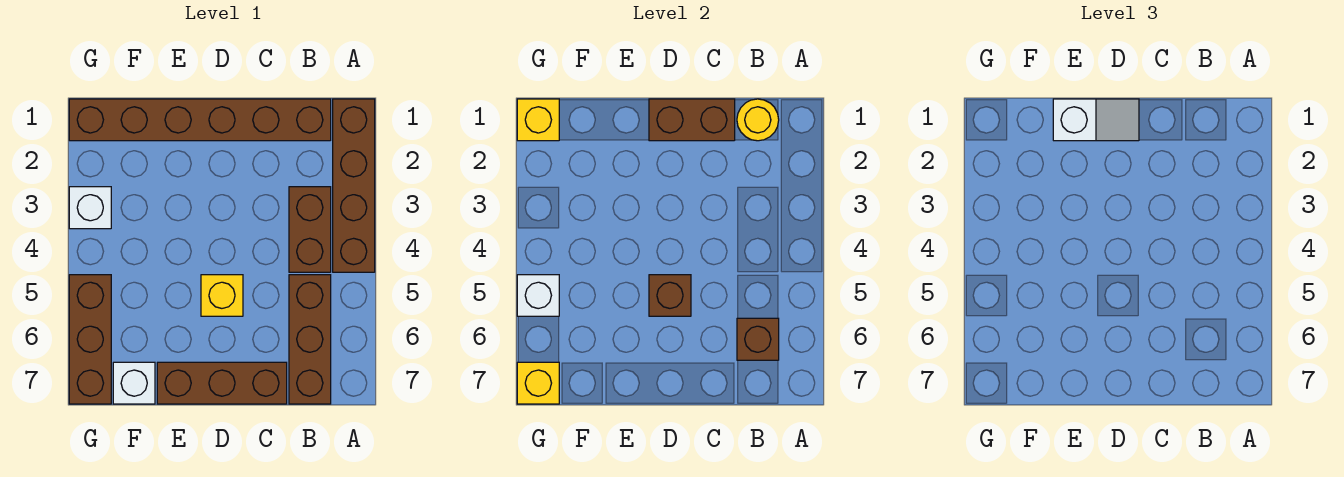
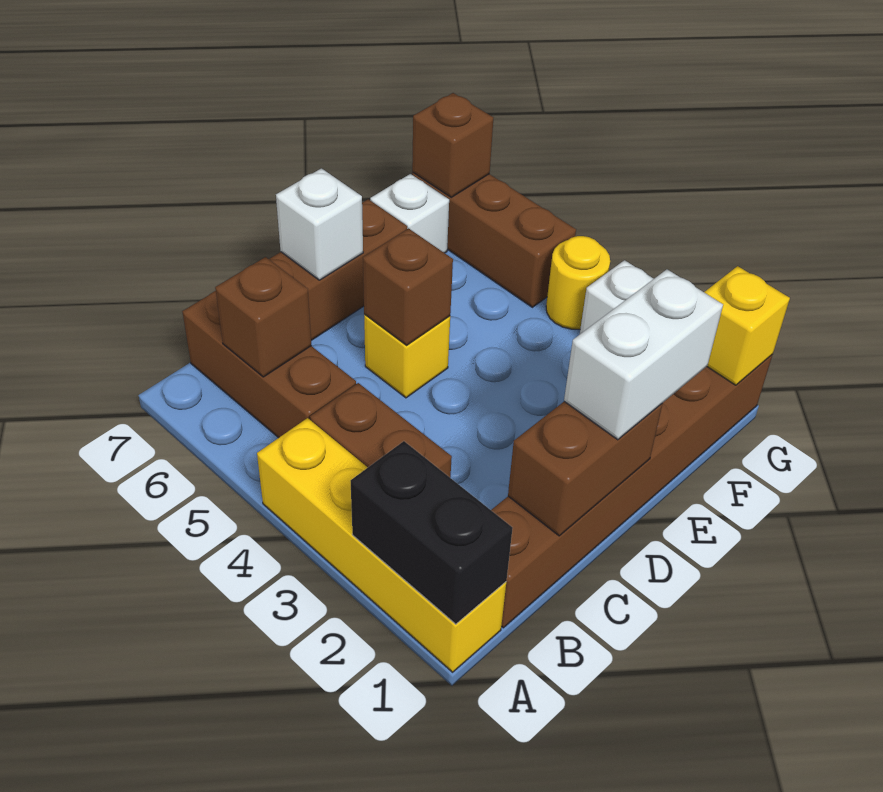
brown brick A1:A4 level 1 -> yellow brick A1:A4 level 1
none -> black brick A1:A2 level 2
yellow round brick B1 level 2 -> yellow round brick G4 level 1
white slope D1:E1 level 3 top E -> white brick D1:E1 level 3
white brick G5 level 2 -> white brick D7 level 2
yellow brick G7 level 2 -> brown brick G7 level 2

